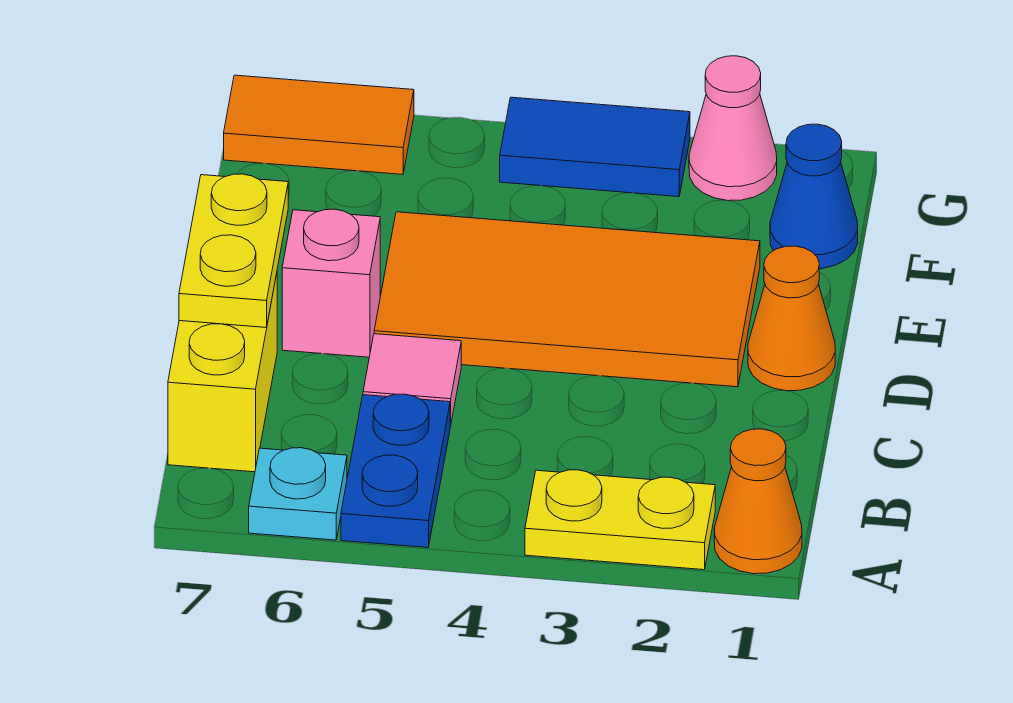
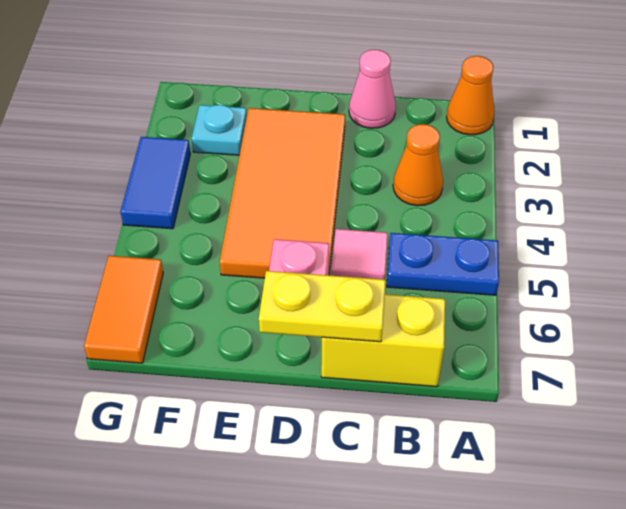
yellow plate A2:A3 level 1 -> none
cyan plate A6 level 1 -> cyan plate F2 level 1
orange cone D1 level 1 -> orange cone B3 level 1
blue cone F1 level 1 -> none
pink cone G2 level 1 -> pink cone C1 level 1

